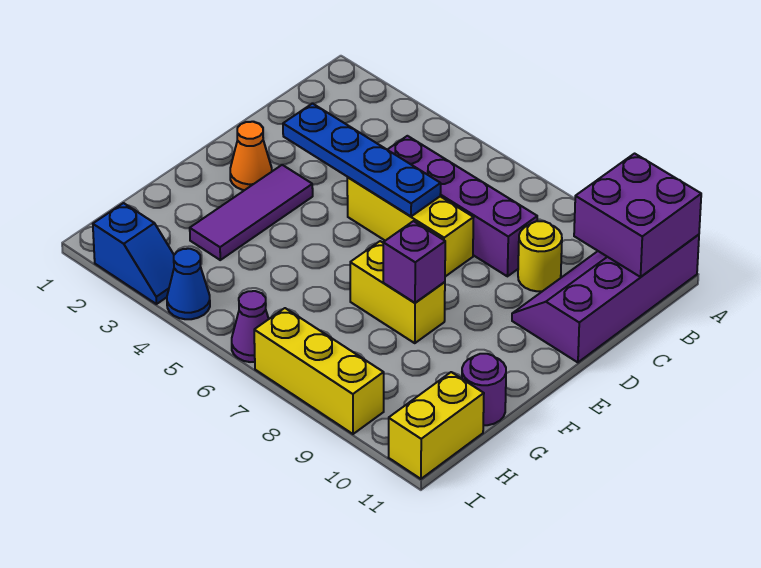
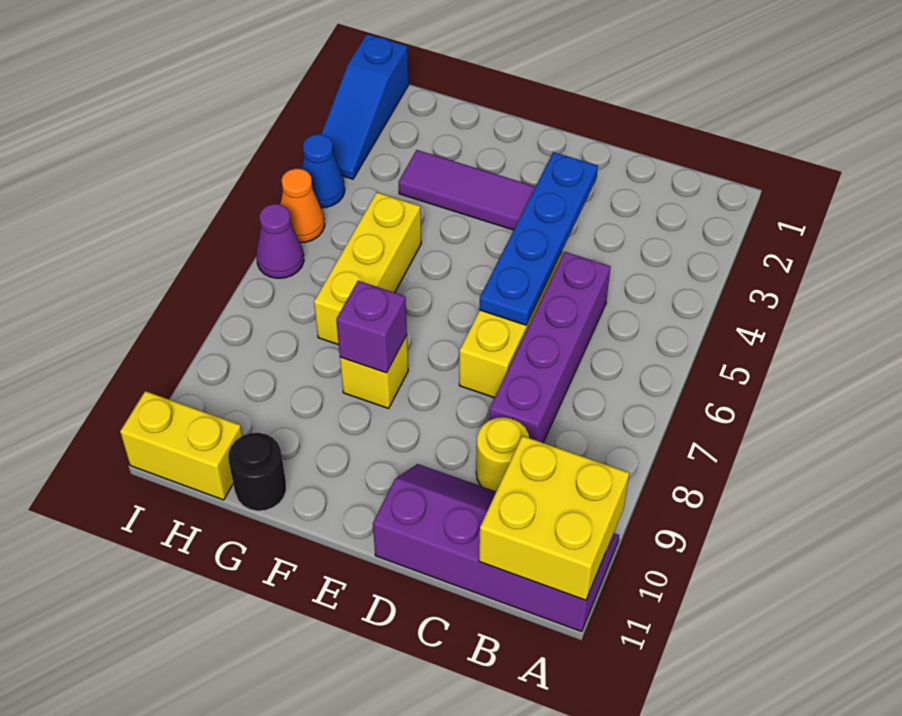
purple brick A10:B11 level 2 -> yellow brick A10:B11 level 2
orange cone E2 level 1 -> orange cone I5 level 1
yellow brick F7:F8 level 1 -> yellow brick F8 level 1
purple round brick G11 level 1 -> black round brick G11 level 1
blue slope I2:I3 level 1 top 2 -> blue slope I1:I3 level 1 top 1
yellow brick I7:I9 level 1 -> yellow brick G5:G7 level 1

